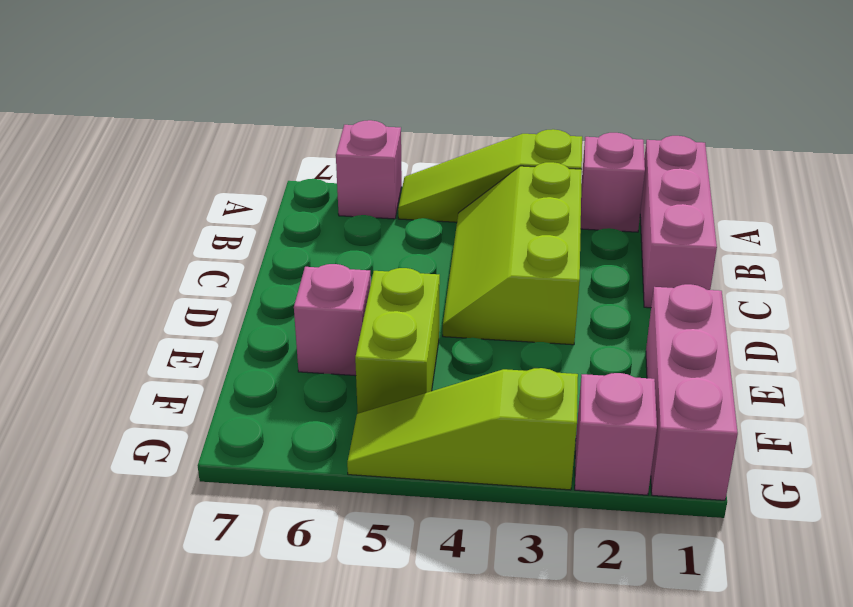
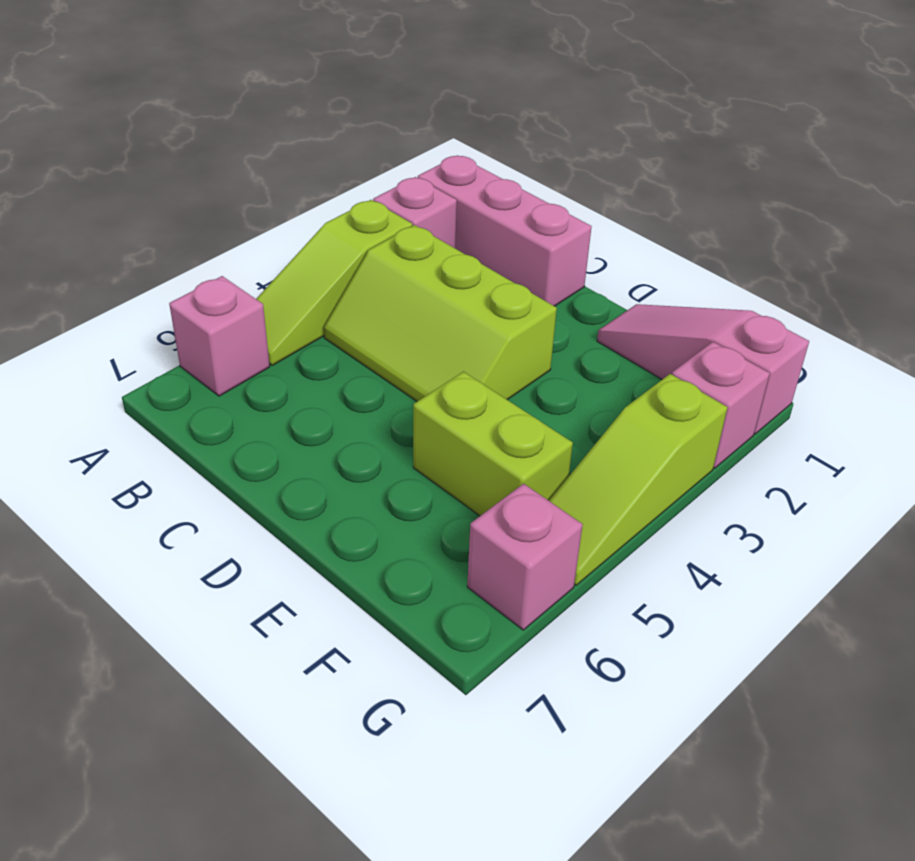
pink brick E1:G1 level 1 -> pink slope E1:G1 level 1 top G
pink brick E6 level 1 -> pink brick G6 level 1

